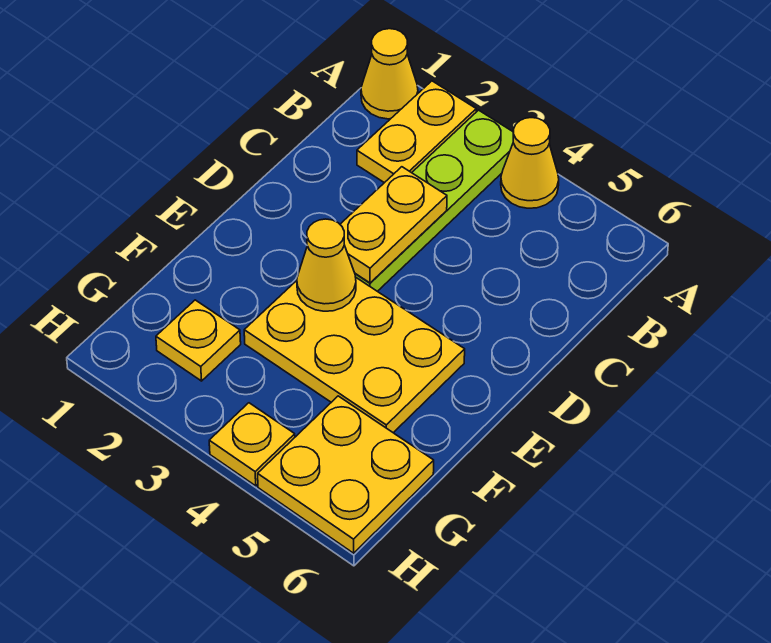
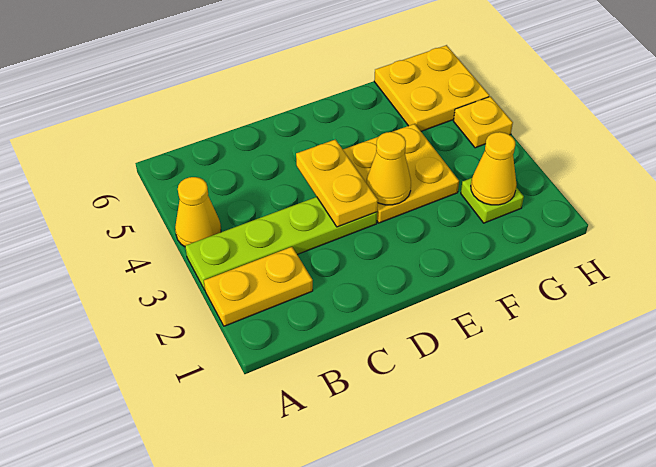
yellow cone A1 level 1 -> yellow cone G2 level 2
yellow plate C3:D3 level 2 -> yellow plate D3:D4 level 2
yellow plate E3:F5 level 1 -> yellow plate E3:F4 level 1
yellow plate G2 level 1 -> lime plate G2 level 1

